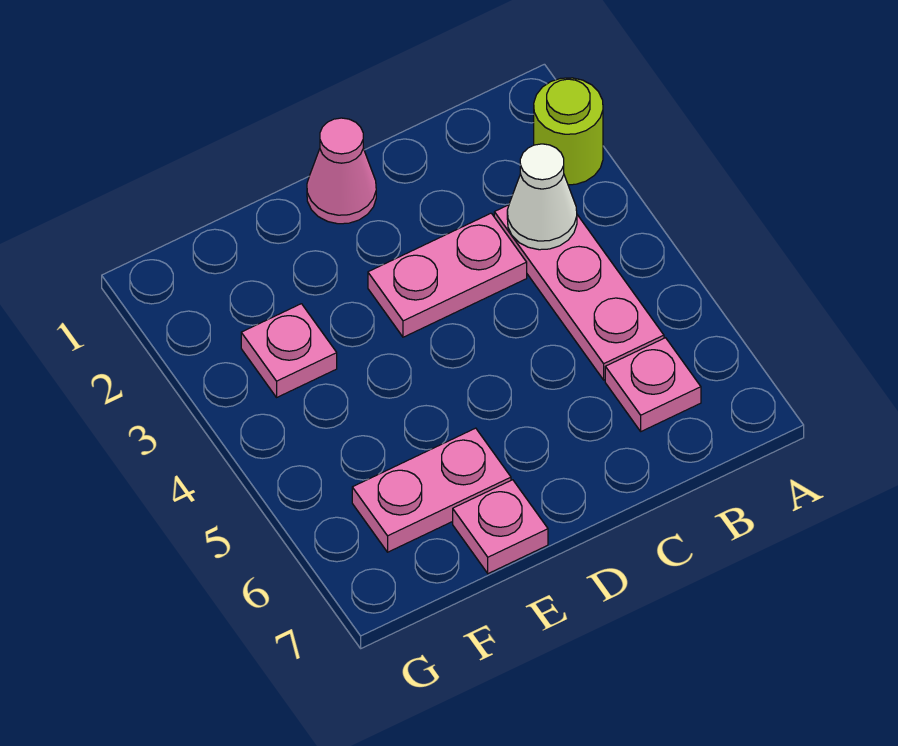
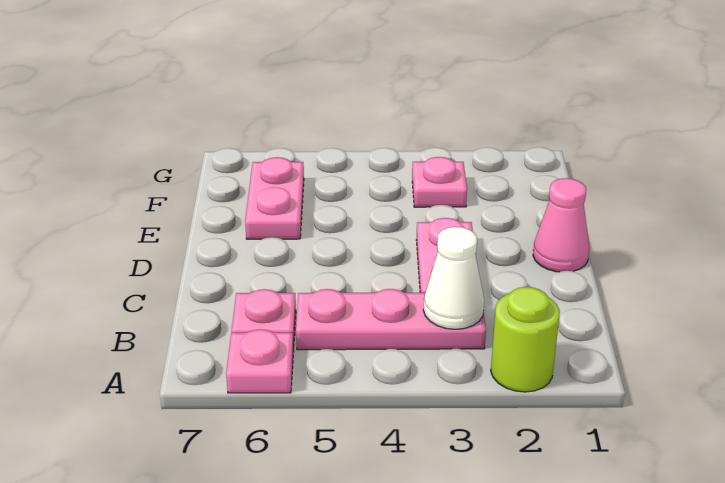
pink plate E7 level 1 -> pink plate A6 level 1

